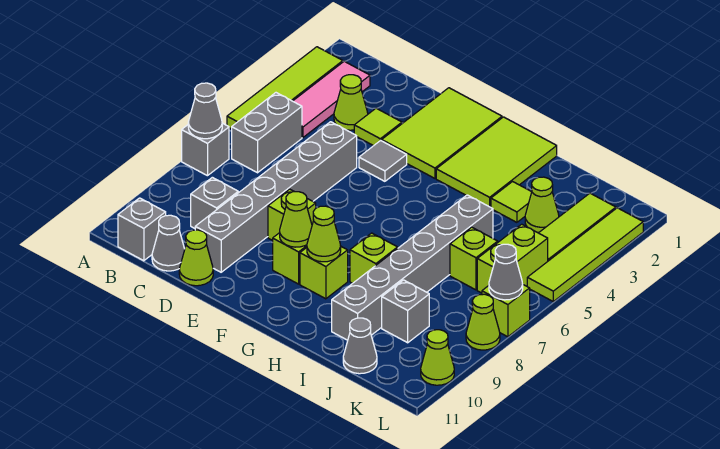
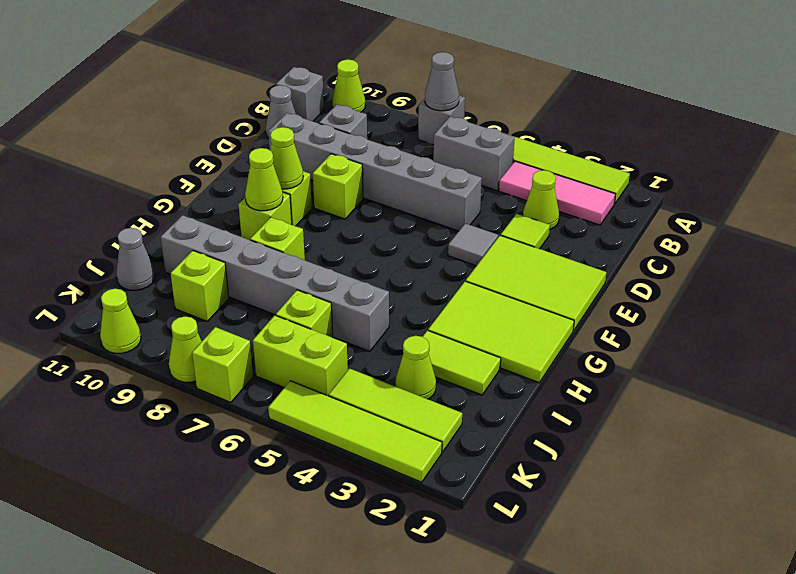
lime cone D11 level 1 -> lime cone A10 level 1
lime tile I3 level 1 -> lime tile I2:I3 level 1
grey brick J9 level 1 -> lime brick J9 level 1
grey cone L7 level 2 -> none

